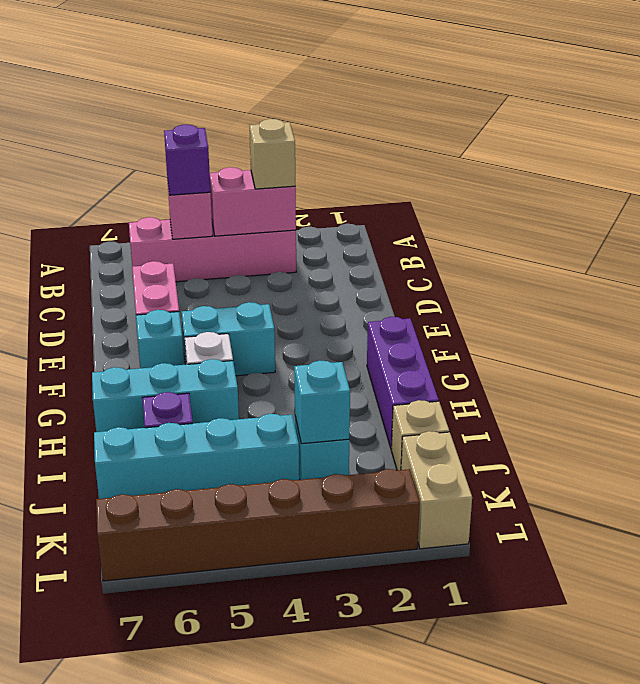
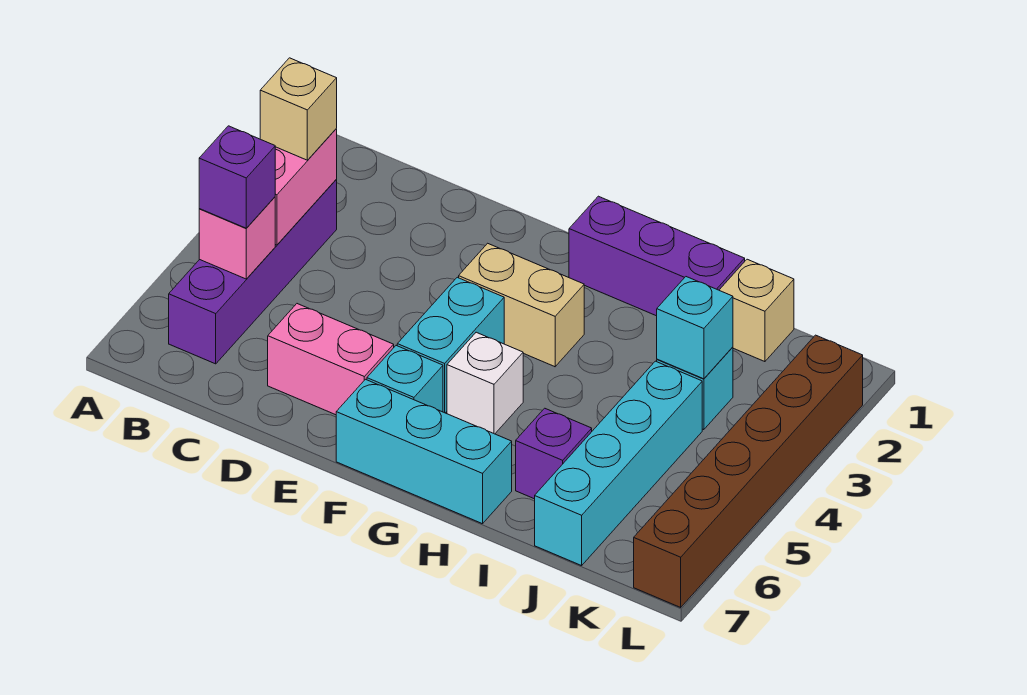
pink brick B3:B6 level 1 -> purple brick B3:B6 level 1
cyan brick H5:H7 level 1 -> cyan brick F7:H7 level 1
tan brick K1:L1 level 1 -> tan brick F3:G3 level 1

